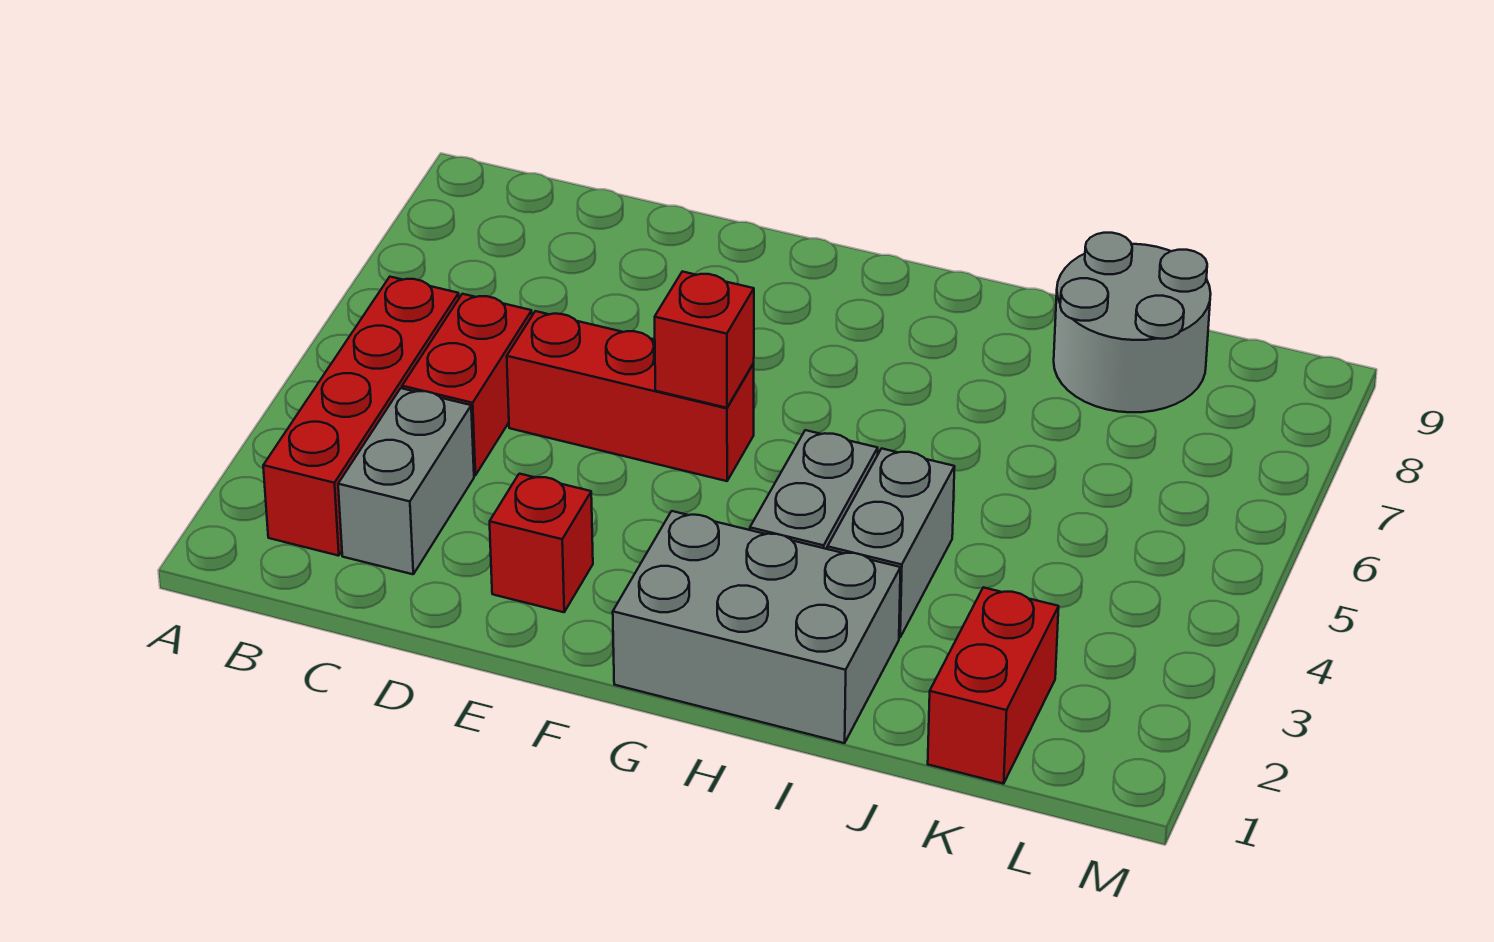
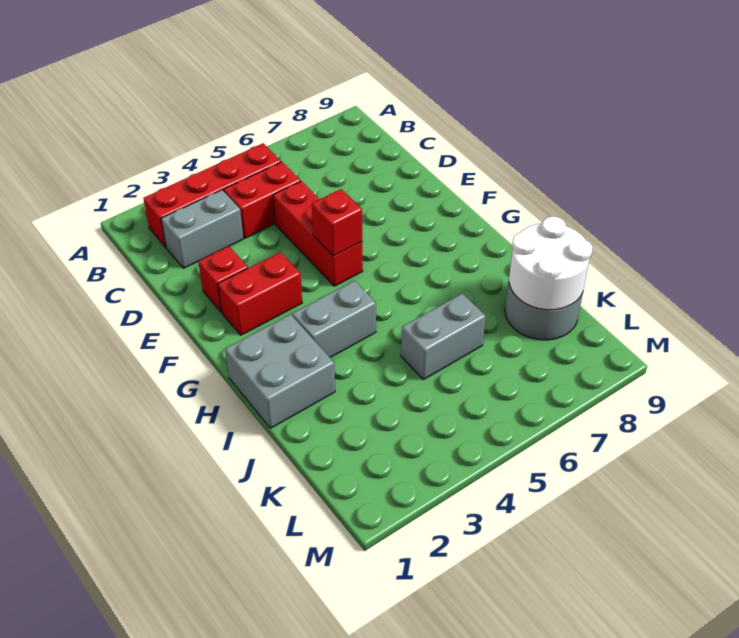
grey brick G1:I2 level 1 -> grey brick H1:I2 level 1
grey brick I3:I4 level 1 -> grey brick J5:J6 level 1
none -> white round brick J8:K9 level 2
red brick K1:K2 level 1 -> red brick F2:F3 level 1

